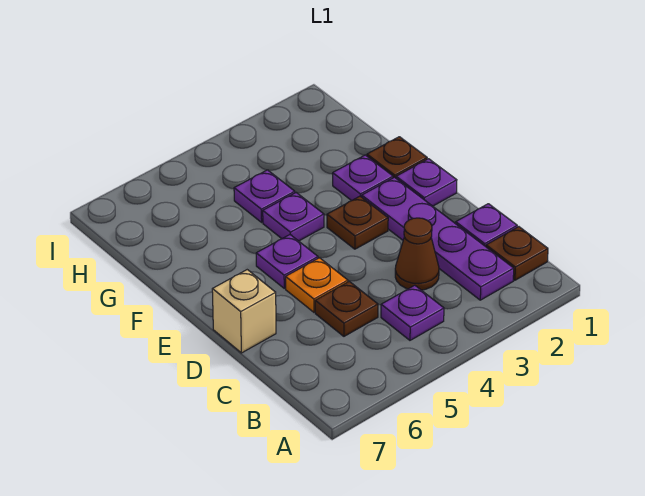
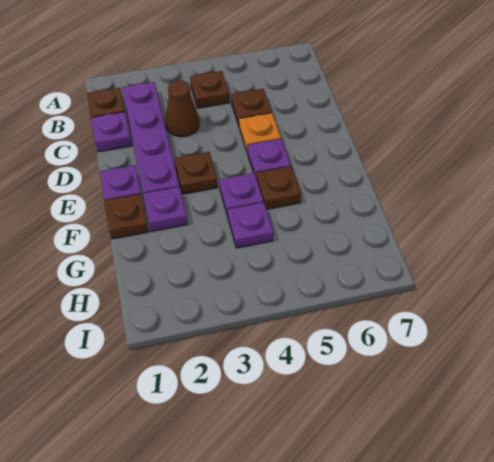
purple plate B4 level 1 -> brown plate B4 level 1
tan brick D7 level 1 -> none
none -> brown plate F5 level 1

